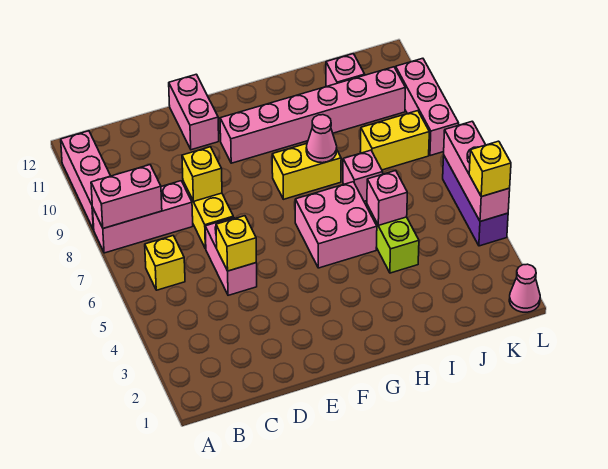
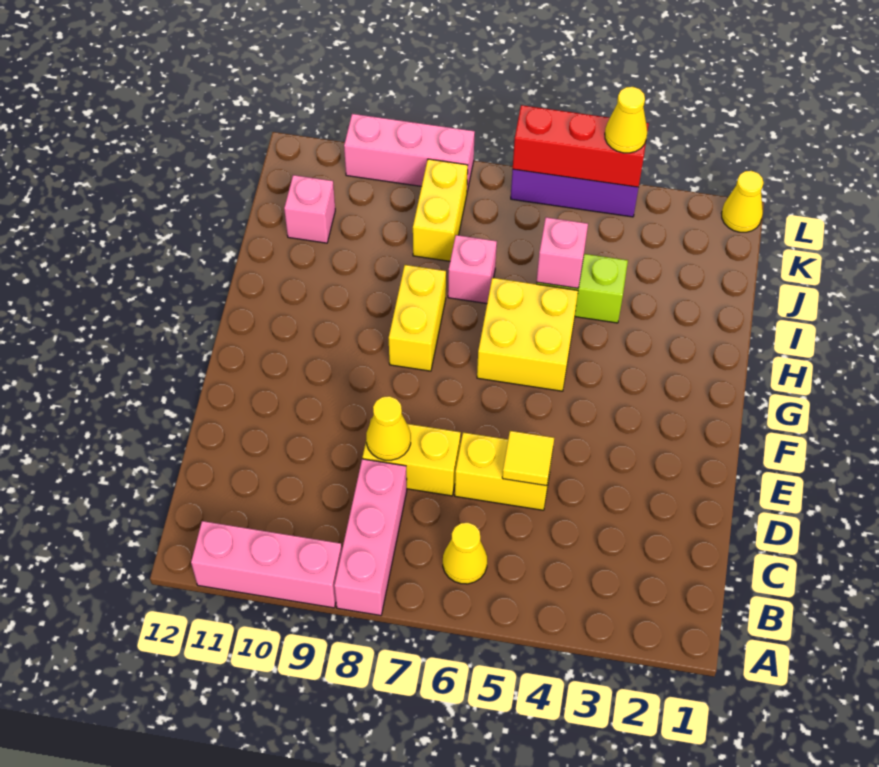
pink brick A8:B8 level 2 -> none
yellow brick B6 level 1 -> yellow cone B6 level 1
pink brick D5:D6 level 1 -> yellow brick D5:D6 level 1
yellow brick D5 level 2 -> yellow tile D5 level 2
yellow brick D8 level 2 -> yellow cone D8 level 2
pink brick E11:E12 level 1 -> none
pink brick F10:K10 level 1 -> none
pink brick G5:H6 level 1 -> yellow brick G5:H6 level 1
pink cone H8 level 2 -> none
pink cone L1 level 1 -> yellow cone L1 level 1
pink brick L4:L6 level 2 -> red brick L4:L6 level 2
yellow brick L4 level 3 -> yellow cone L4 level 3

